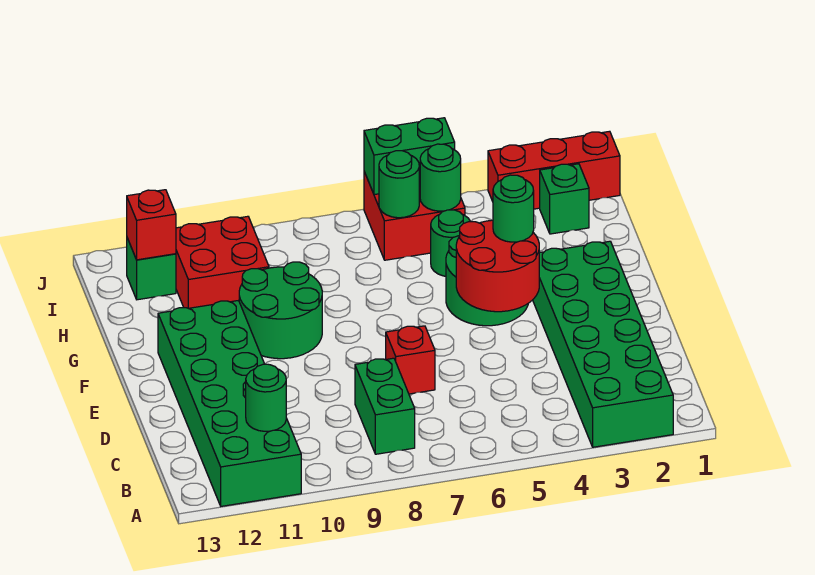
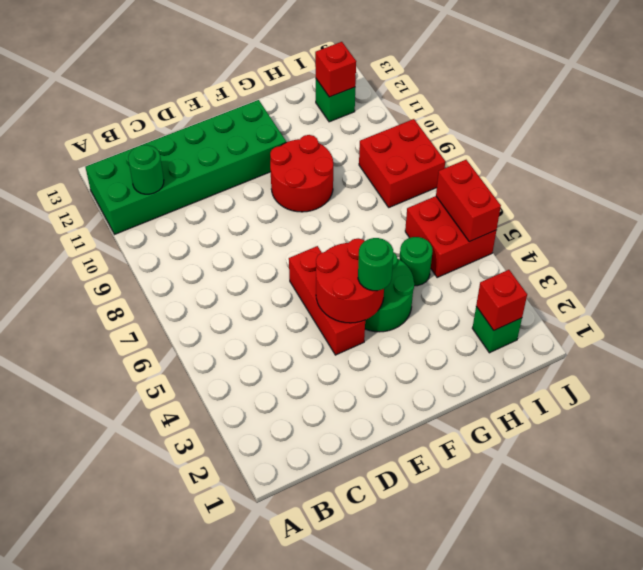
green brick A2:F3 level 1 -> none
green brick B8:C8 level 1 -> none
red brick D7 level 1 -> red brick I2 level 2
green round brick F9:G10 level 1 -> red round brick F9:G10 level 1
red brick H10:I11 level 1 -> red brick I8:J9 level 1
green round brick I5 level 2 -> none
green round brick I6 level 2 -> none
red brick J1:J3 level 1 -> red brick E4:E6 level 1
green brick J5:J6 level 2 -> red brick J5:J6 level 2

